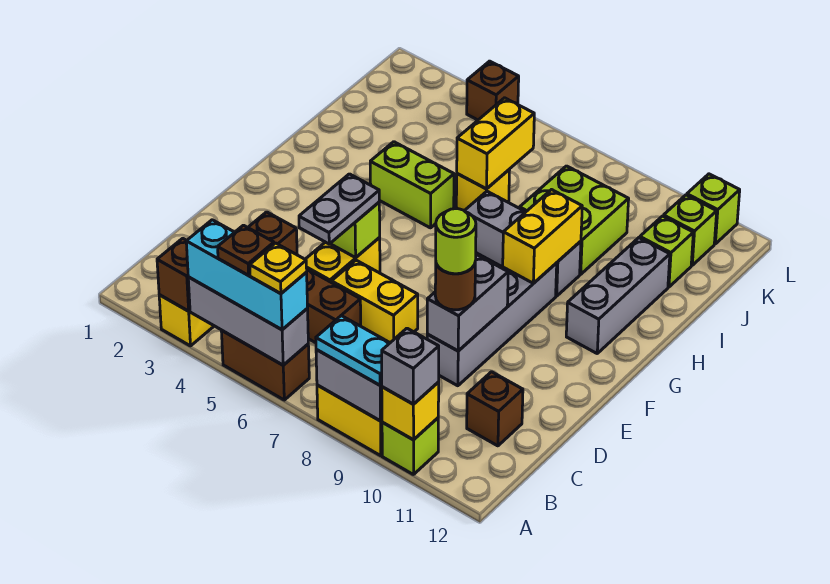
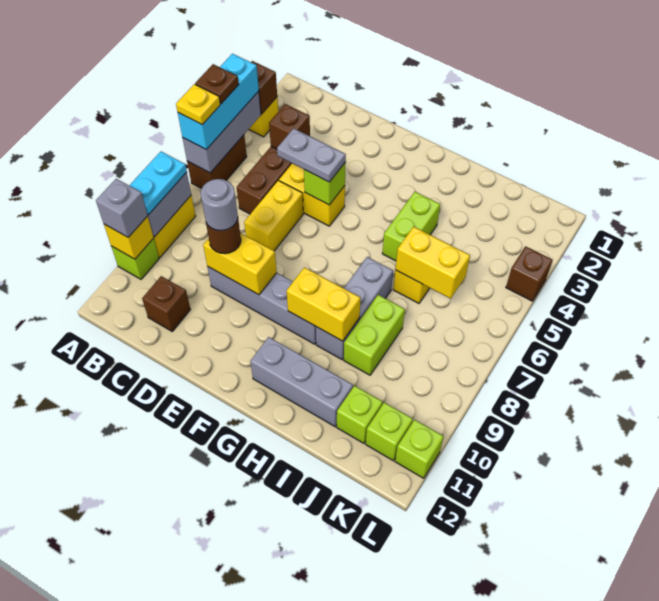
grey brick D9:E9 level 2 -> yellow brick D9:E9 level 2
lime round brick D9 level 4 -> grey round brick D9 level 4
lime brick I8:J9 level 1 -> lime brick I8:I9 level 1

